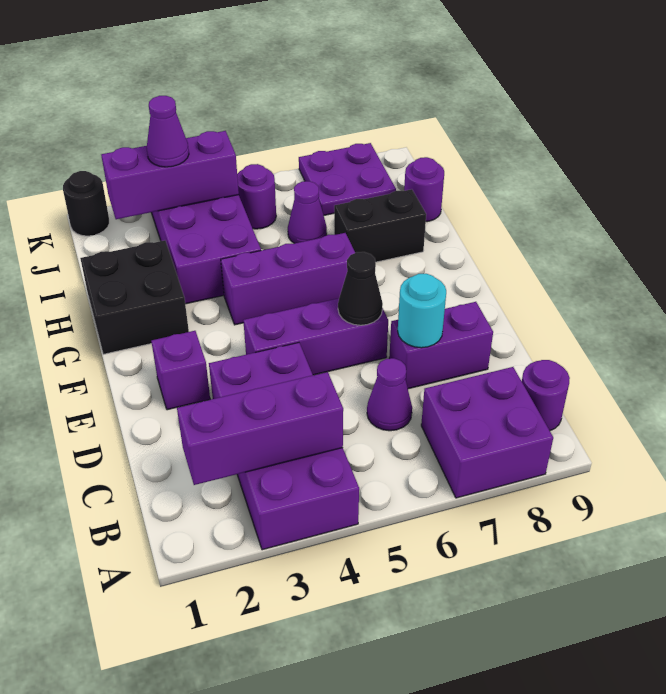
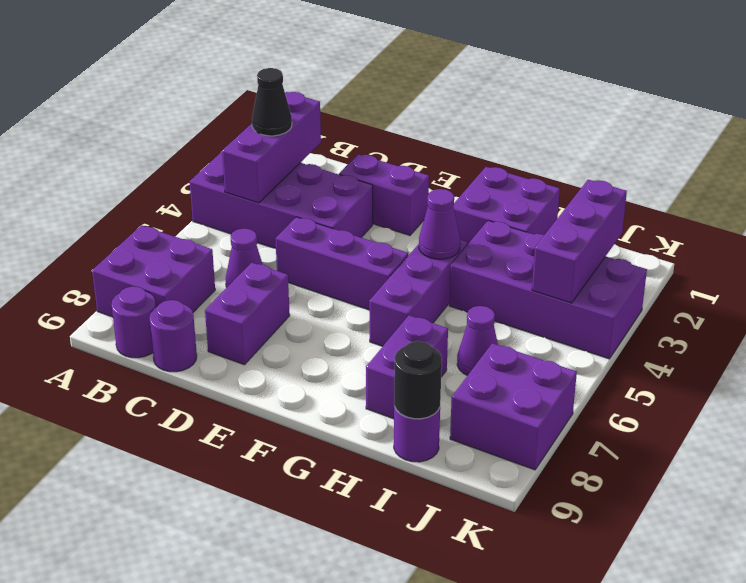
cyan round brick D7 level 2 -> none
purple brick E2 level 1 -> purple brick D2:E2 level 1
purple brick E4:E6 level 1 -> purple brick D5:F5 level 1
black cone E6 level 2 -> black cone B3 level 3
black brick G1:H2 level 1 -> purple brick G1:H2 level 1
black brick H7:H8 level 1 -> purple brick H7:H8 level 1
purple cone J3 level 3 -> purple cone G4 level 2
purple round brick J5 level 1 -> purple round brick C9 level 1
purple plate J7:K8 level 1 -> purple brick J7:K8 level 1
black round brick K1 level 1 -> black round brick I9 level 2

